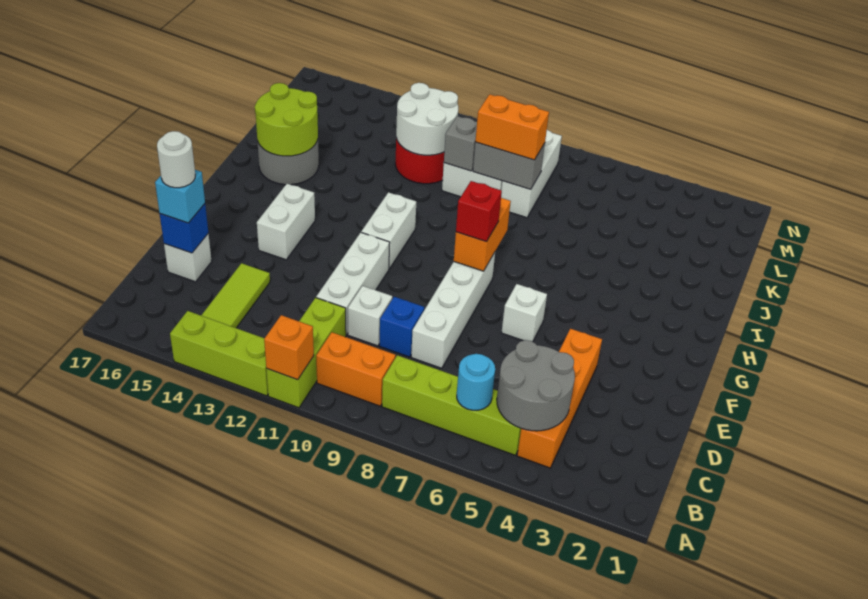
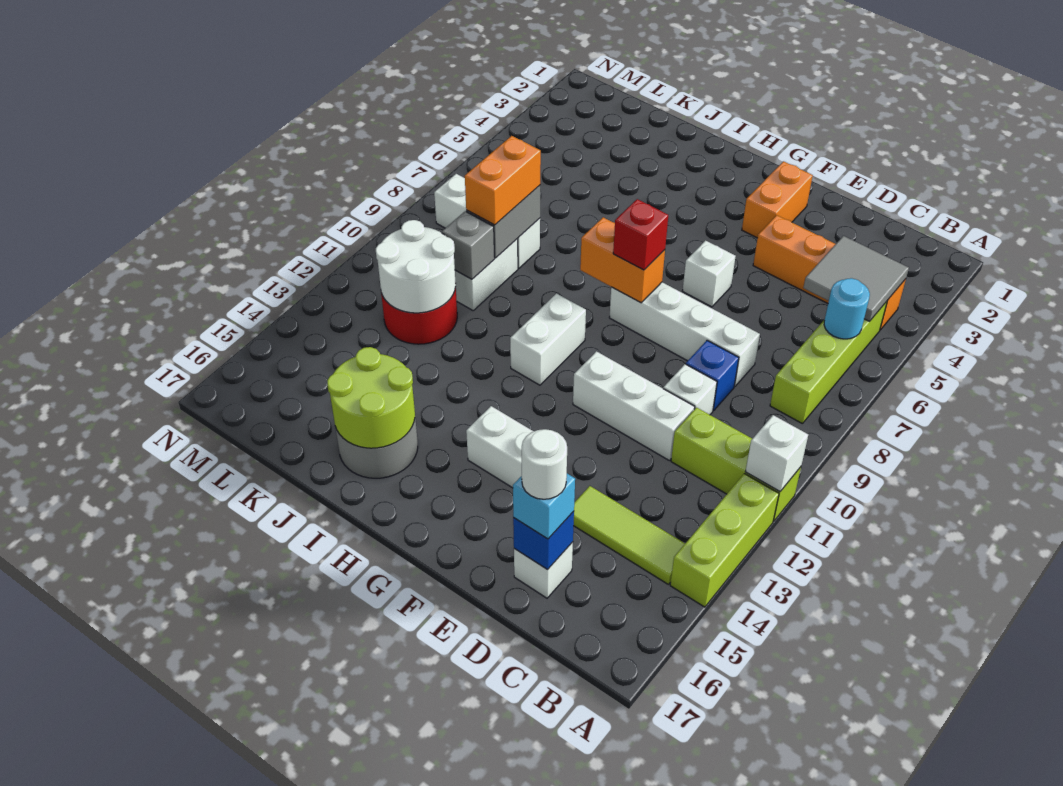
orange brick A11 level 2 -> white brick A11 level 2
grey round brick B4:C5 level 2 -> grey tile B4:C5 level 2
orange brick B9:B10 level 1 -> orange brick F2:F3 level 1
white brick G11:H11 level 1 -> white brick H10:H11 level 1

